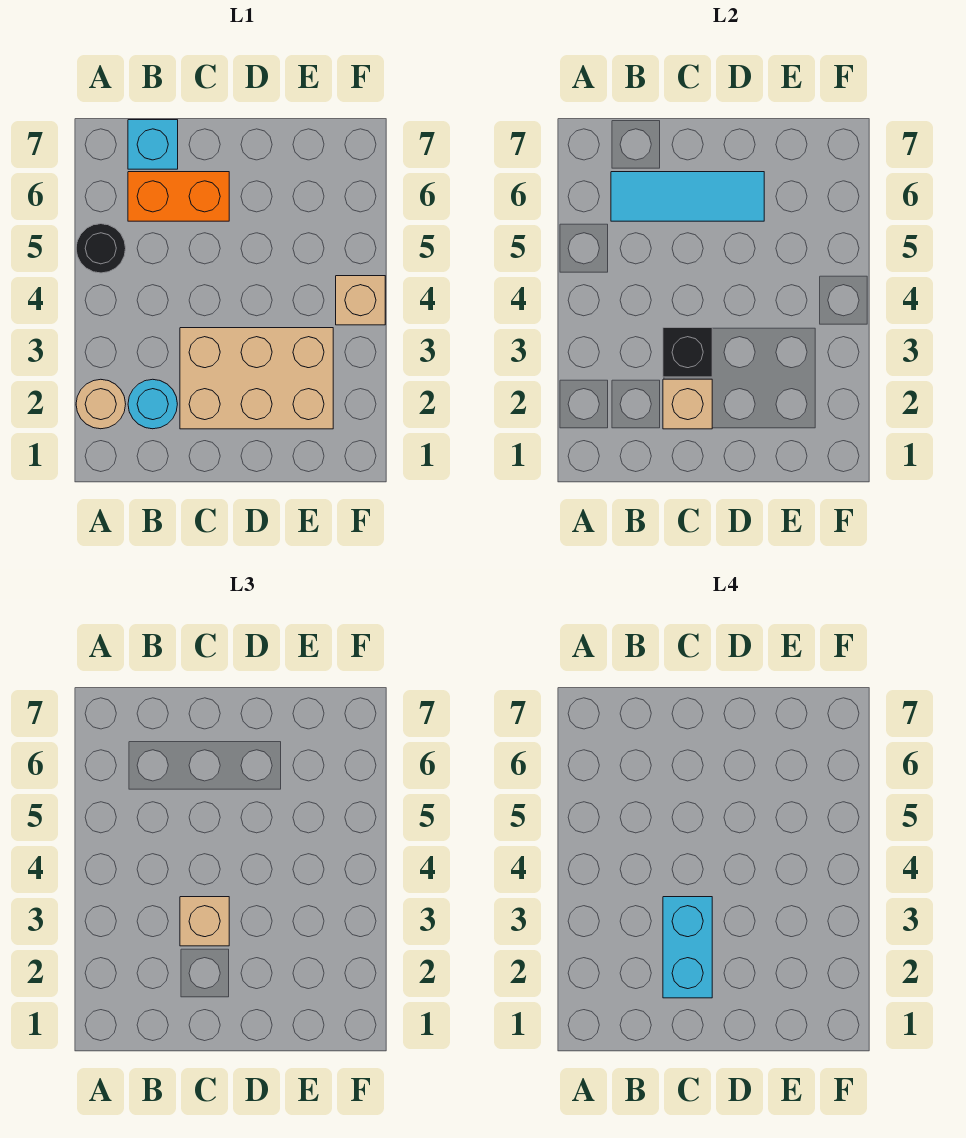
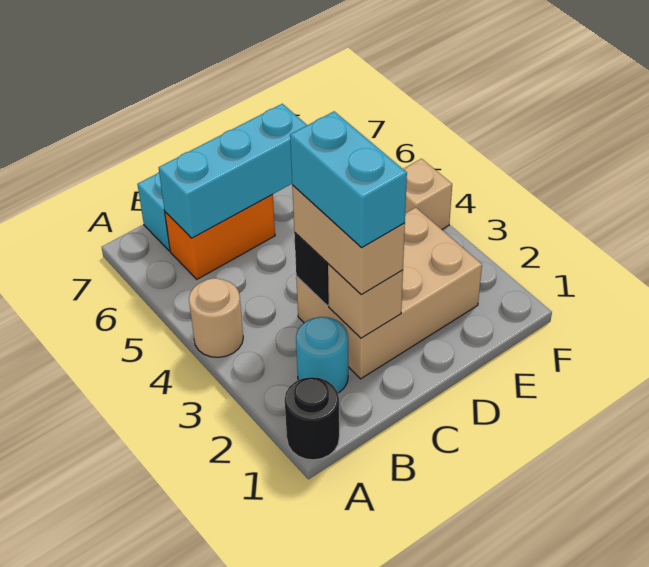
tan round brick A2 level 1 -> tan round brick A4 level 1
black round brick A5 level 1 -> black round brick A1 level 1
cyan tile B6:D6 level 2 -> cyan brick B6:D6 level 2
tan brick C3 level 3 -> tan brick C2:C3 level 3

